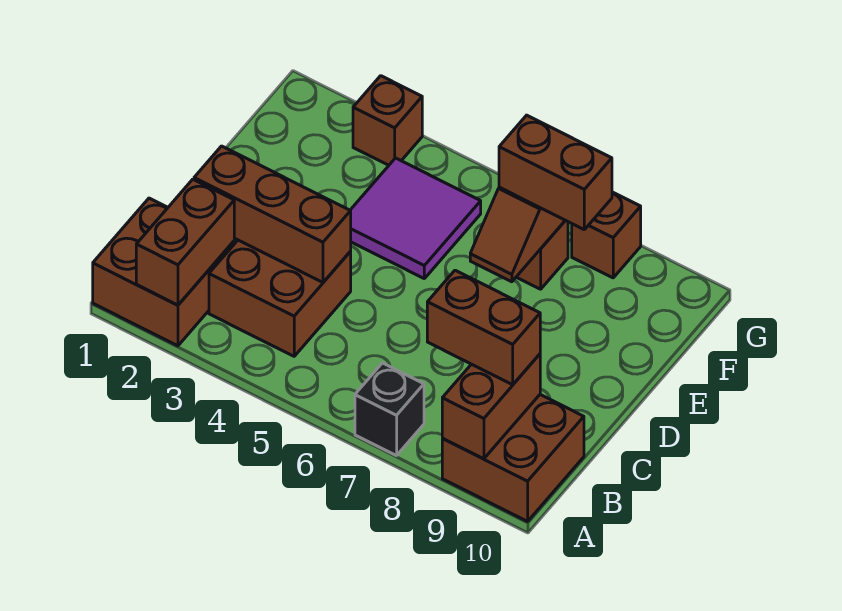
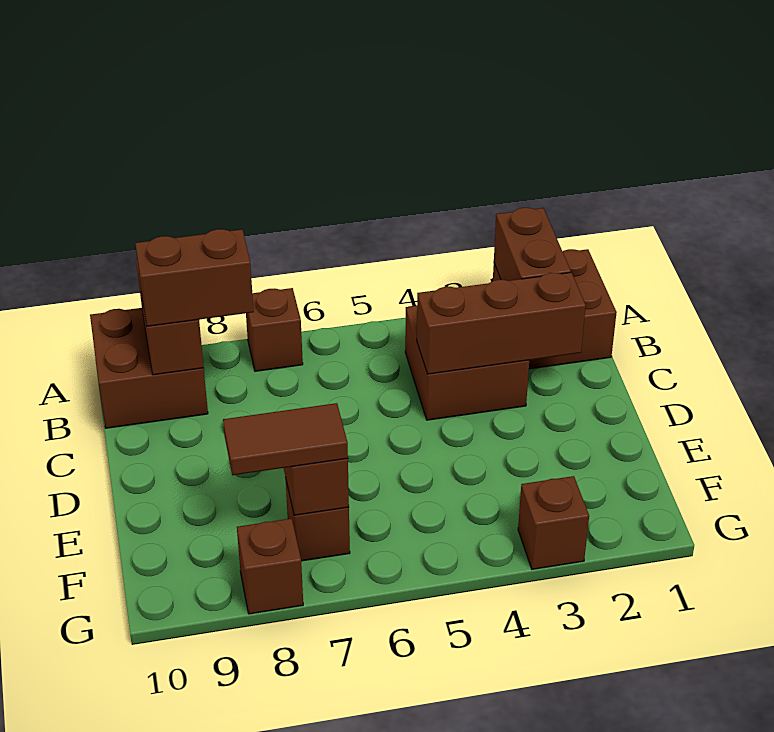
black brick A7 level 1 -> brown brick A7 level 1
purple tile E4:F5 level 1 -> none
brown brick F7:F8 level 3 -> brown tile F7:F8 level 3

